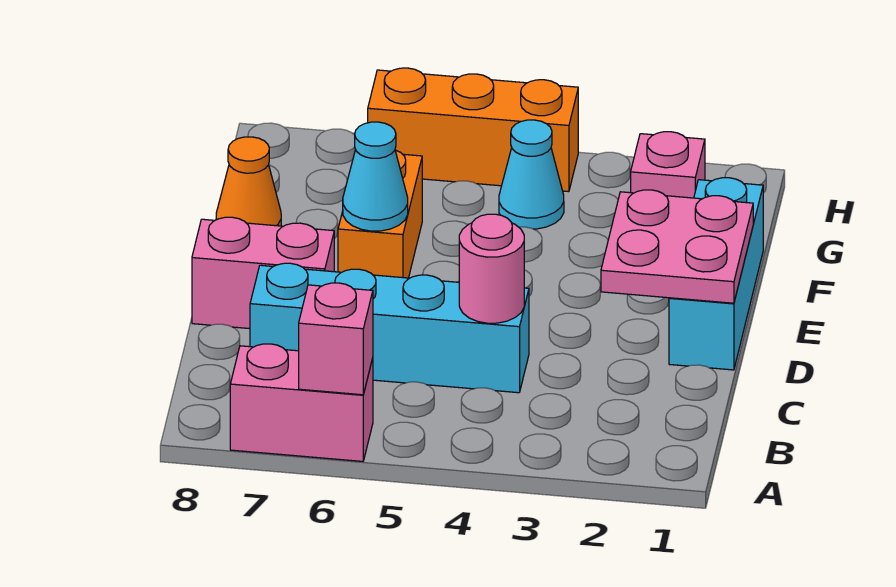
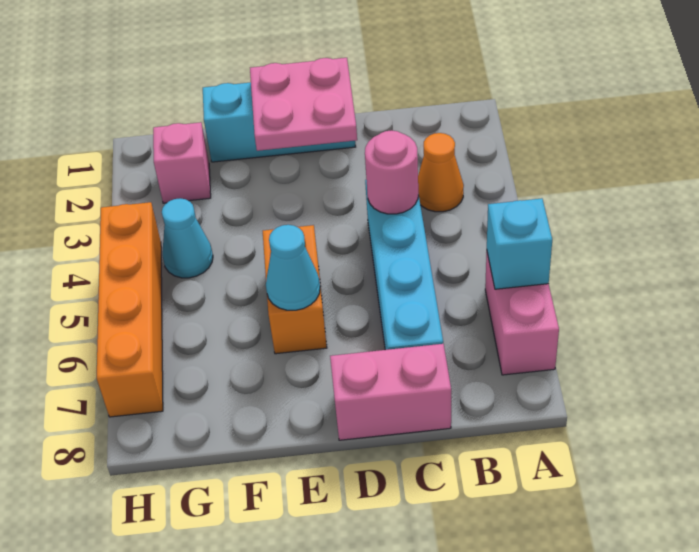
pink brick A6 level 2 -> cyan brick A6 level 2
pink brick D7:D8 level 1 -> pink brick C8:D8 level 1
orange brick E6:F6 level 1 -> orange brick E5:E6 level 1
orange cone F8 level 1 -> orange cone B3 level 1
orange brick H4:H6 level 1 -> orange brick H4:H7 level 1

